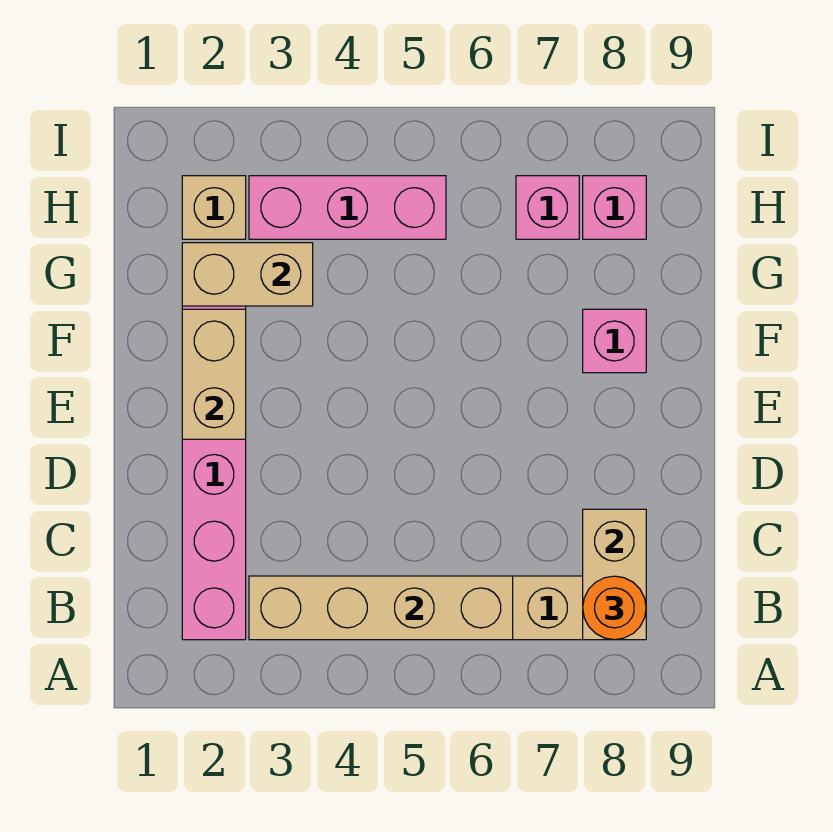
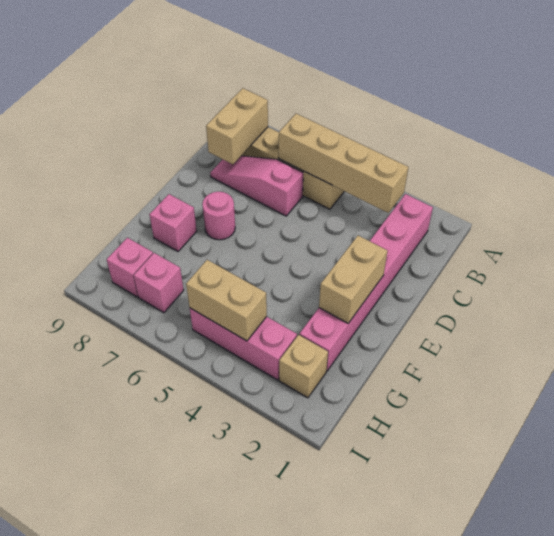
orange round brick B8 level 3 -> none
none -> pink slope C6:C8 level 1 top 6
none -> pink round brick E7 level 1
tan brick G2:G3 level 2 -> tan brick H4:H5 level 2

